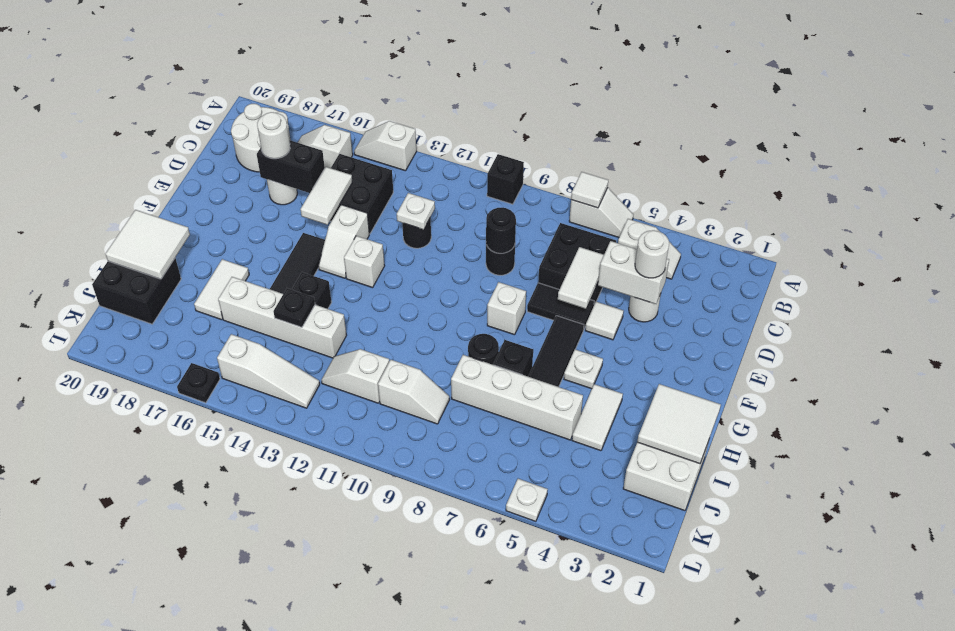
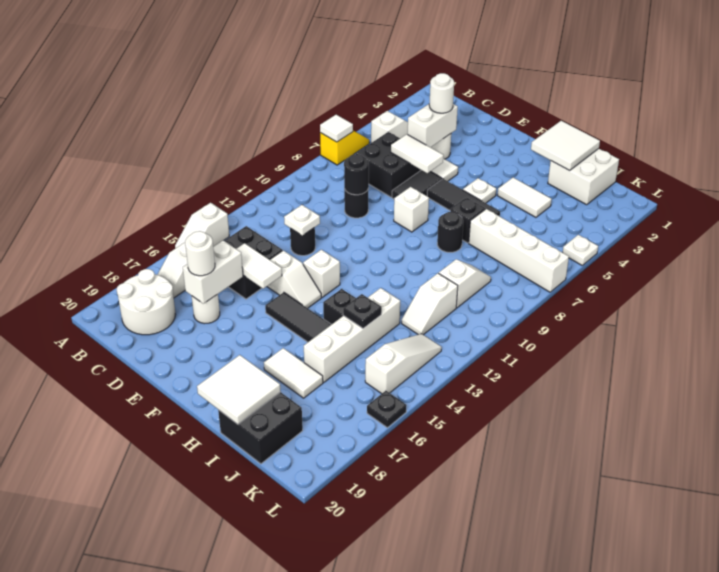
white slope A6:A7 level 1 top 7 -> yellow slope A6:A7 level 1 top 7
black brick A10 level 1 -> none
black brick D16:D17 level 2 -> white brick D16:D17 level 2
white brick I5:I8 level 1 -> white brick I7:L7 level 1

